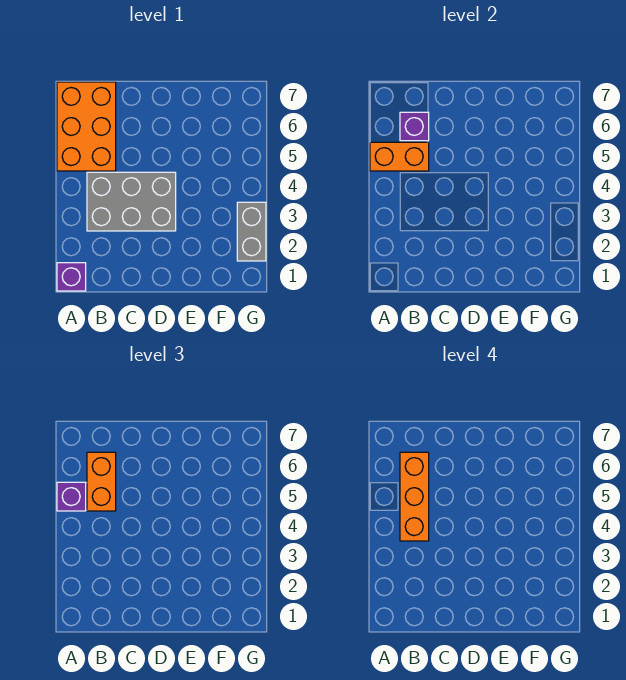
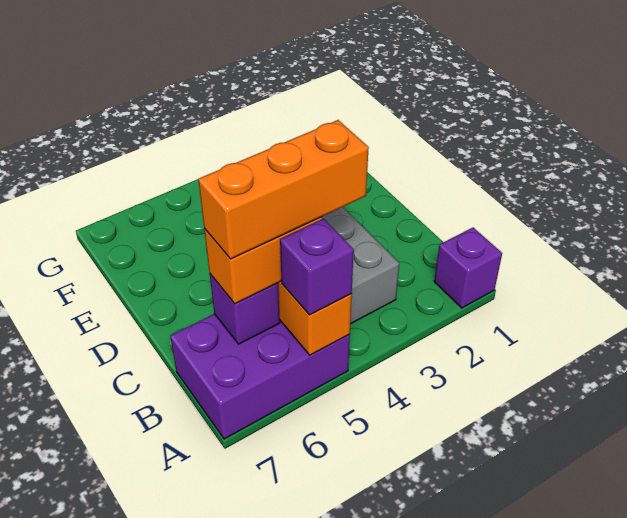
orange brick A5:B7 level 1 -> purple brick A5:B7 level 1
grey brick G2:G3 level 1 -> none

